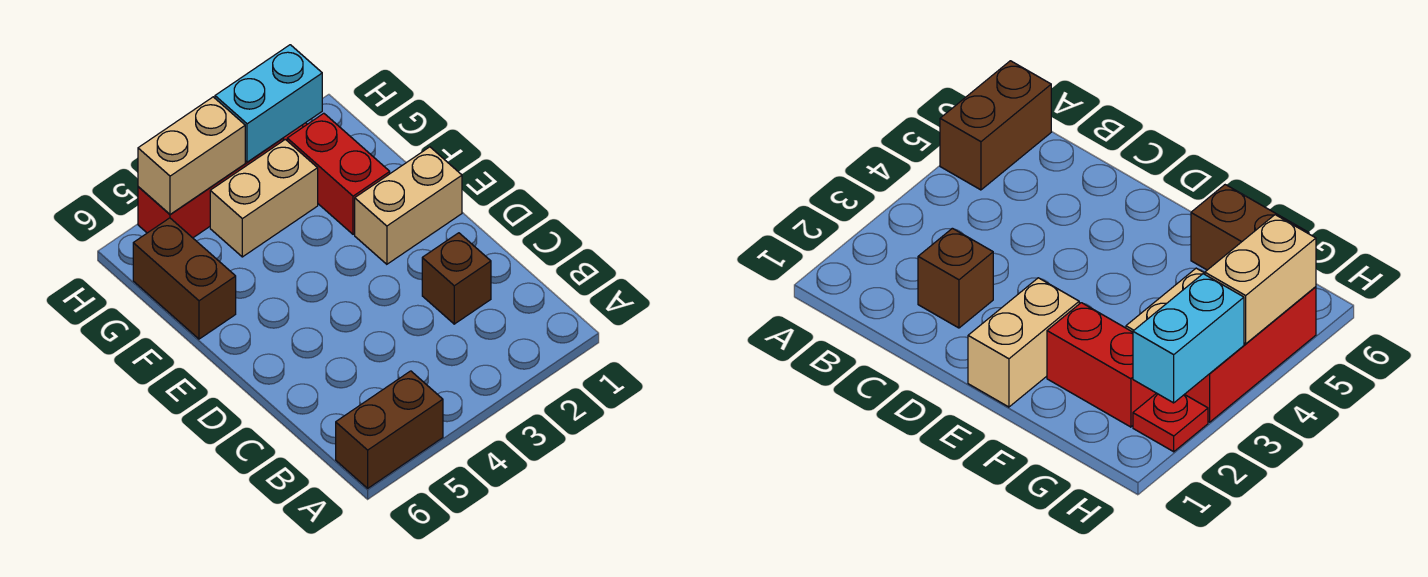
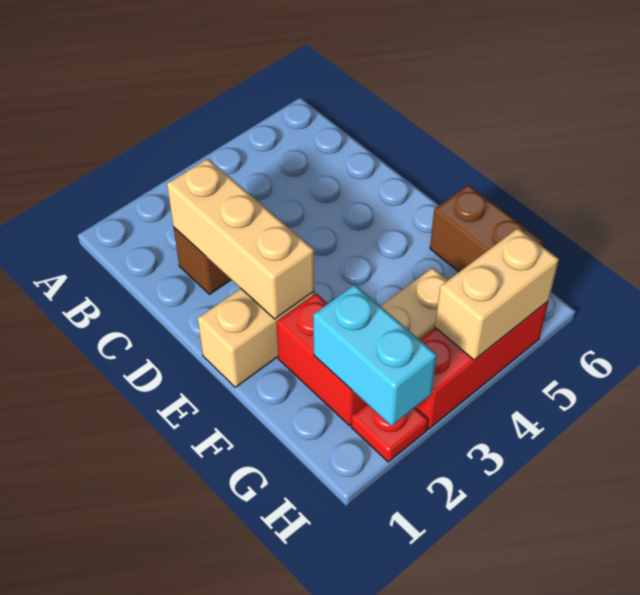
brown brick A5:A6 level 1 -> none
none -> tan brick C2:E2 level 2
cyan brick H2:H3 level 2 -> cyan brick G2:H2 level 2

